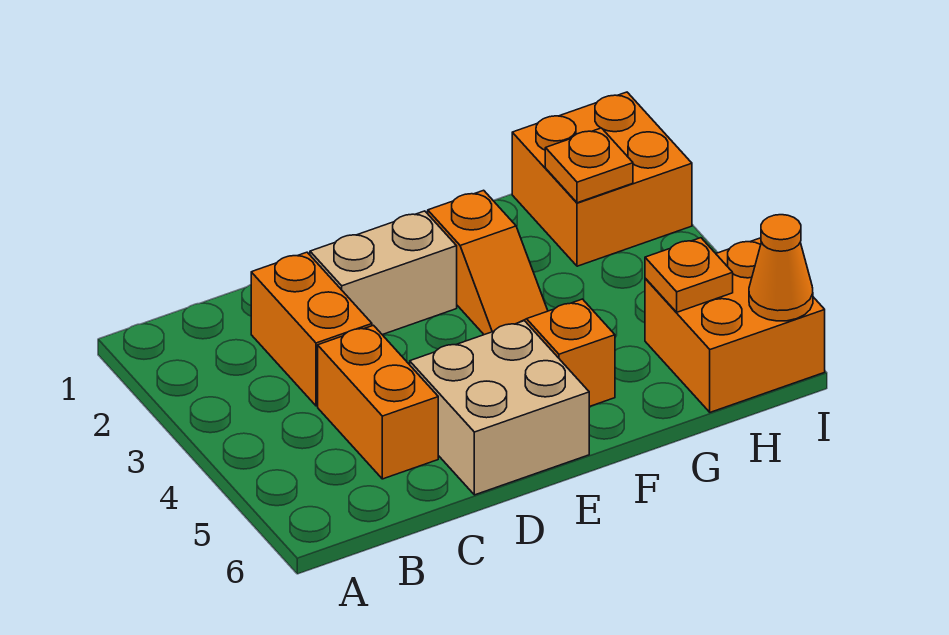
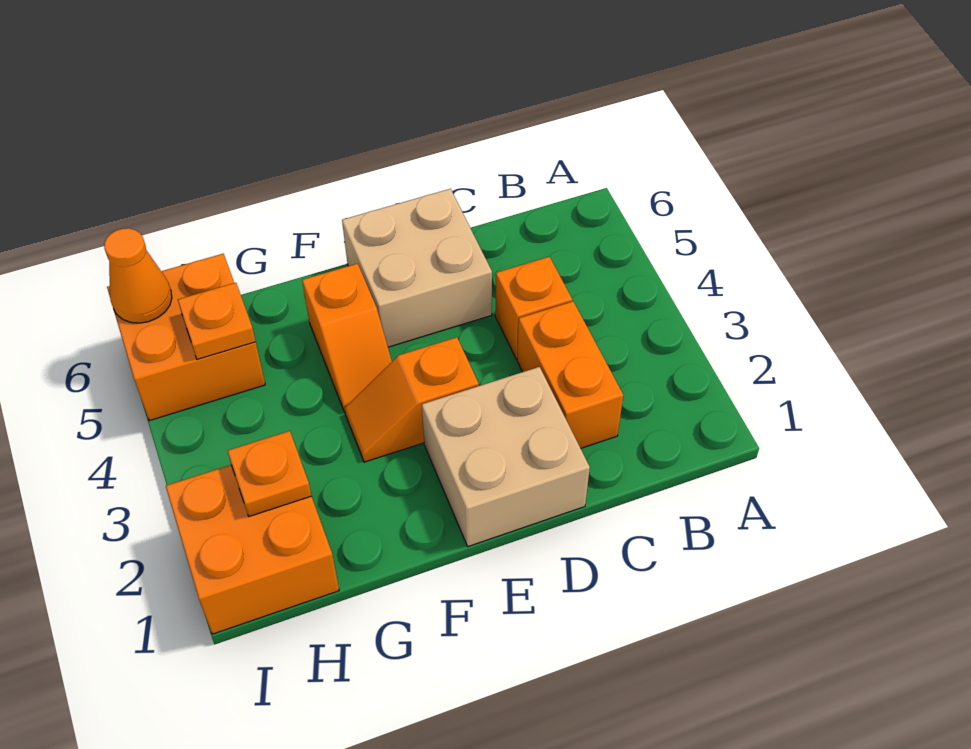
orange brick C4:C5 level 1 -> orange brick C4 level 1
tan brick D2:E2 level 1 -> tan brick D1:E2 level 1
orange slope F2:F3 level 1 top 2 -> orange slope E3:F3 level 1 top E

